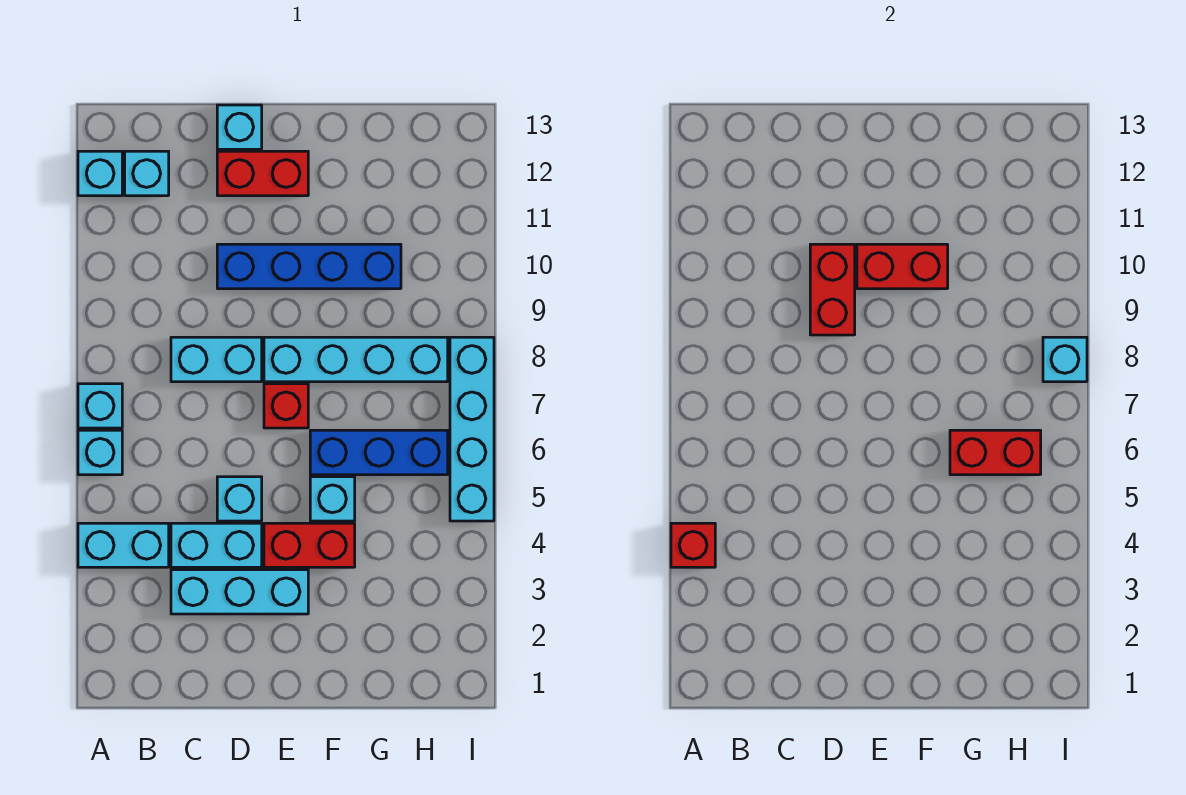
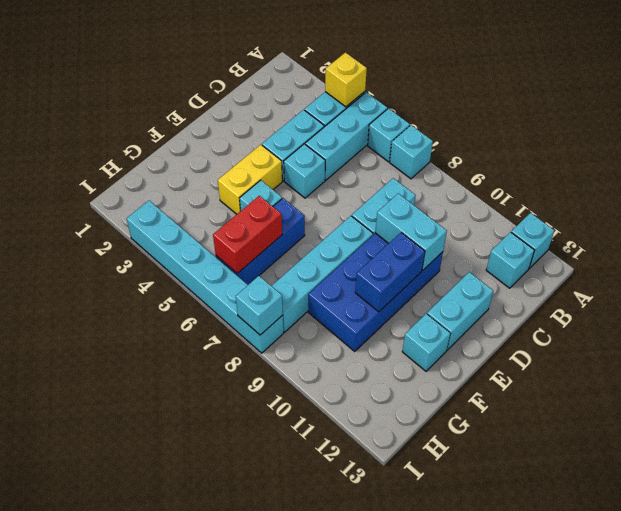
red brick A4 level 2 -> yellow brick A4 level 2
cyan brick C3:E3 level 1 -> cyan brick A5:C5 level 1
red brick D9:D10 level 2 -> cyan brick D9:D10 level 2
blue brick D10:G10 level 1 -> blue brick D9:G10 level 1
red brick D12:E12 level 1 -> cyan brick D12:E12 level 1
cyan brick D13 level 1 -> cyan brick F12 level 1
red brick E4:F4 level 1 -> yellow brick E4:F4 level 1
red brick E7 level 1 -> none
red brick E10:F10 level 2 -> blue brick E10:F10 level 2
cyan brick I5:I8 level 1 -> cyan brick I3:I8 level 1

